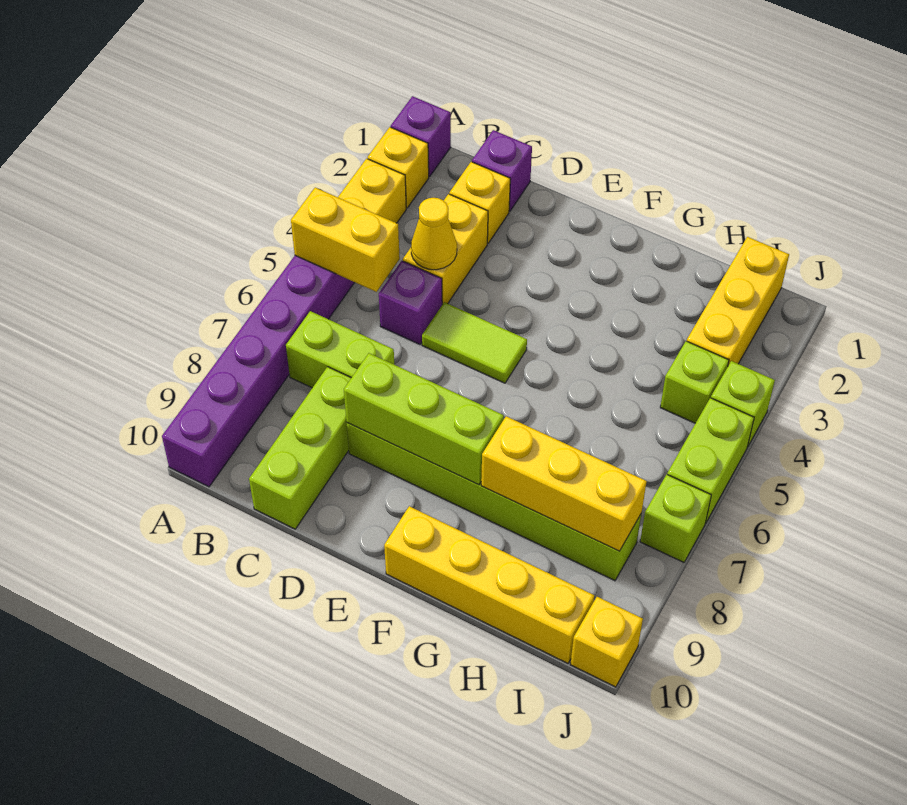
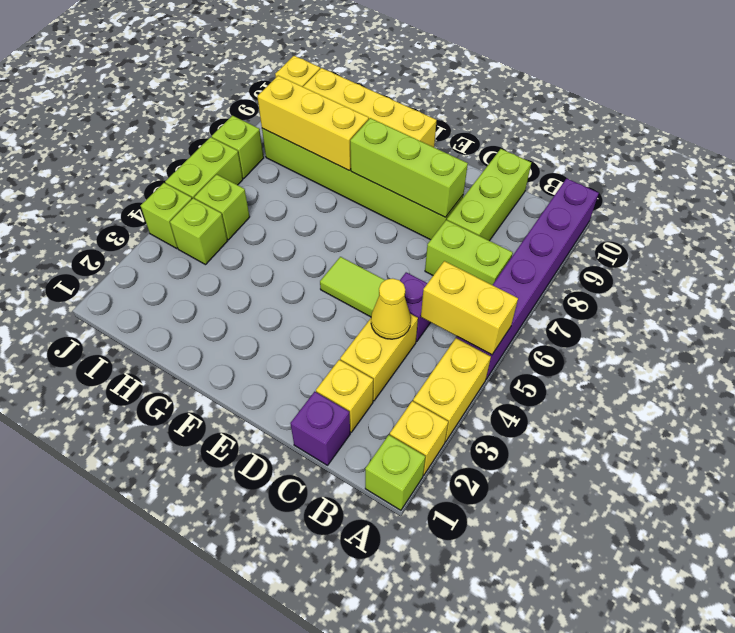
purple brick A1 level 1 -> lime brick A1 level 1
yellow brick I1:I3 level 1 -> none
none -> lime brick I5 level 1

